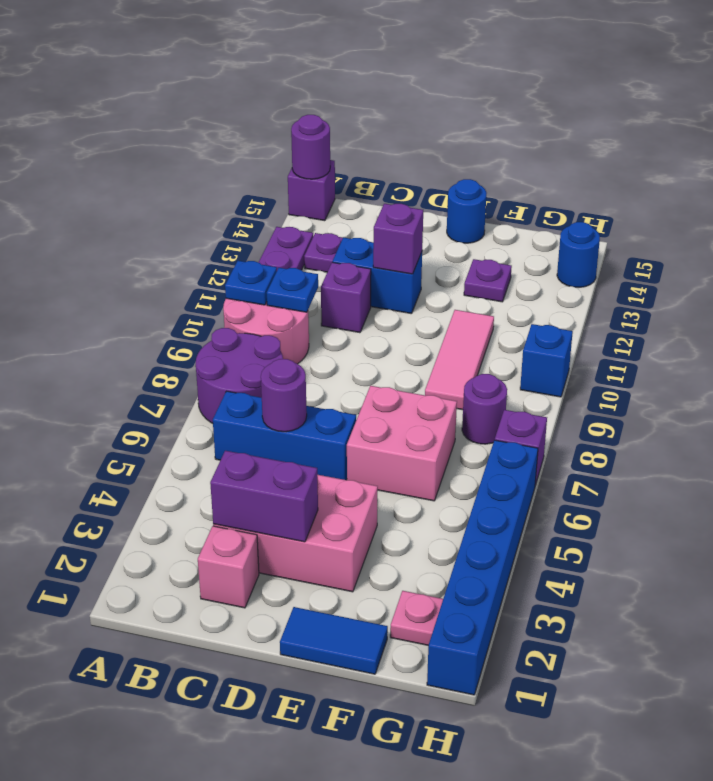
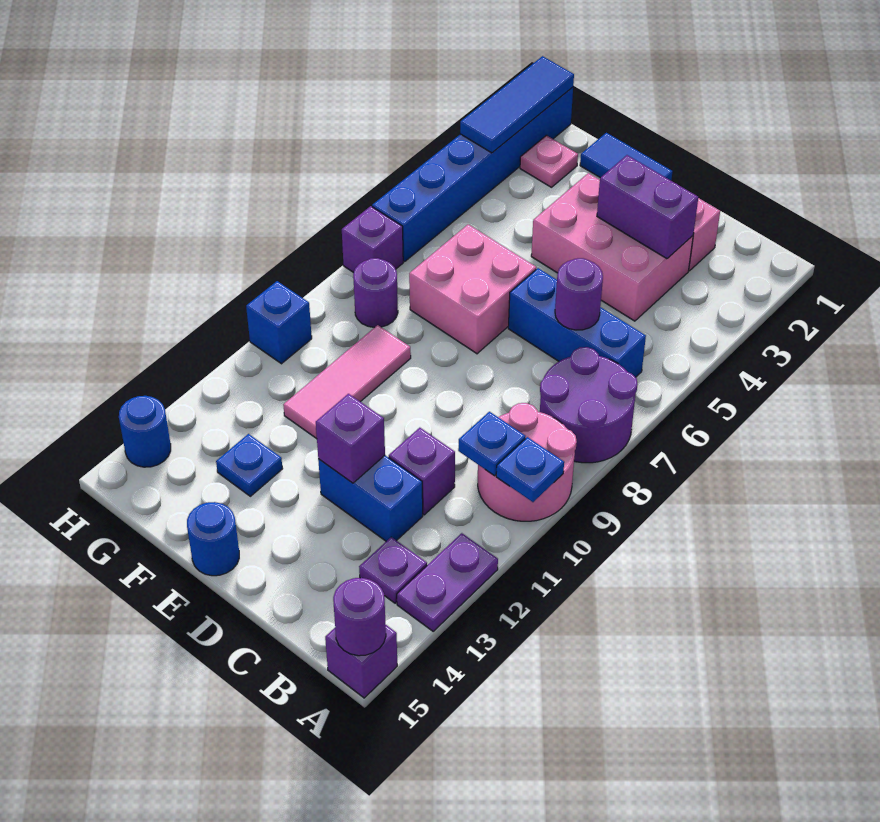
purple plate F13 level 1 -> blue plate F13 level 1
none -> blue tile H1:H3 level 2

